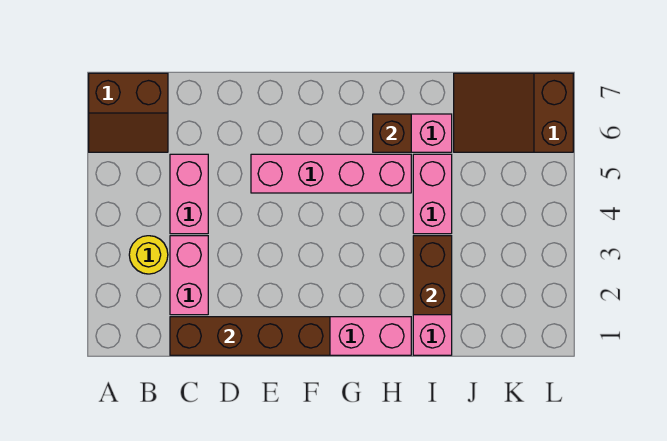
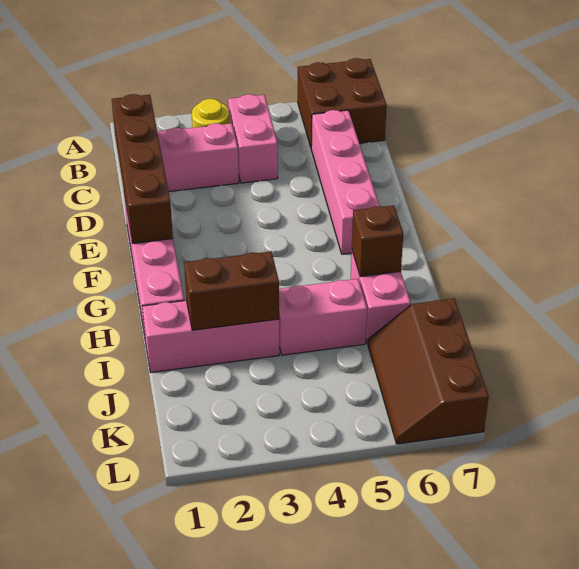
brown slope A6:B7 level 1 top 7 -> brown brick A6:B7 level 1
pink brick C4:C5 level 1 -> pink brick B4:C4 level 1
pink brick E5:H5 level 1 -> pink brick C6:F6 level 1
brown slope J6:L7 level 1 top L -> brown slope J6:L7 level 1 top 7

